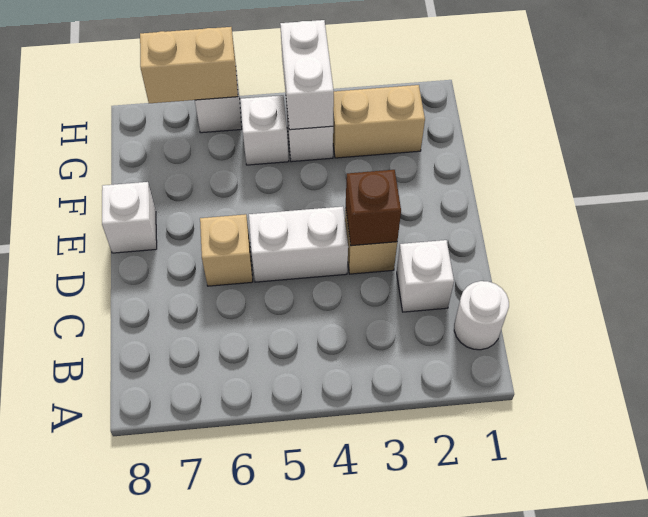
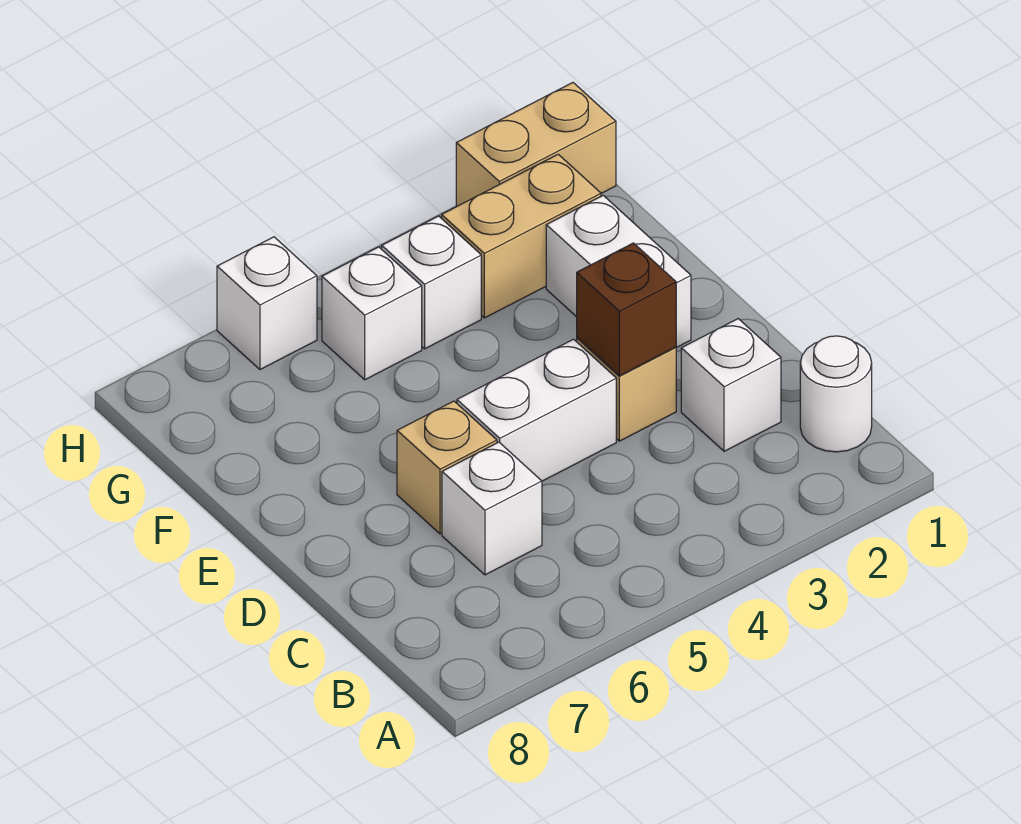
white brick E8 level 1 -> white brick C6 level 1
white brick G4:H4 level 2 -> white brick E2:F2 level 1
tan brick H6:H7 level 2 -> tan brick H1:H2 level 1

